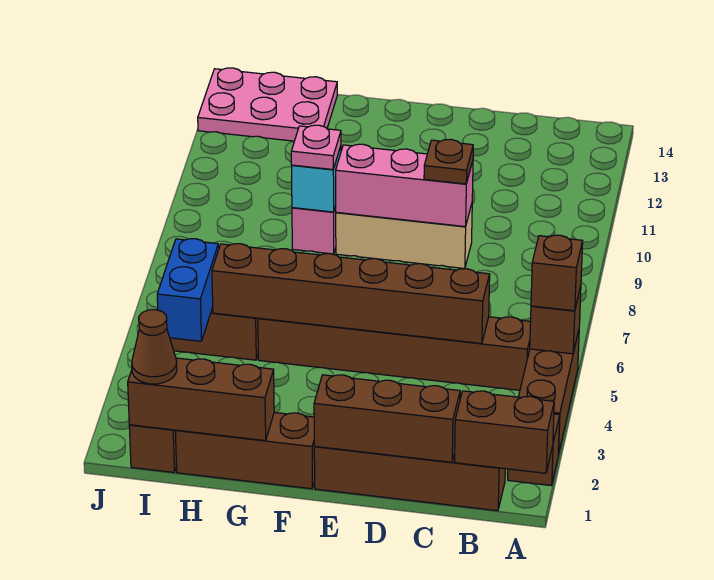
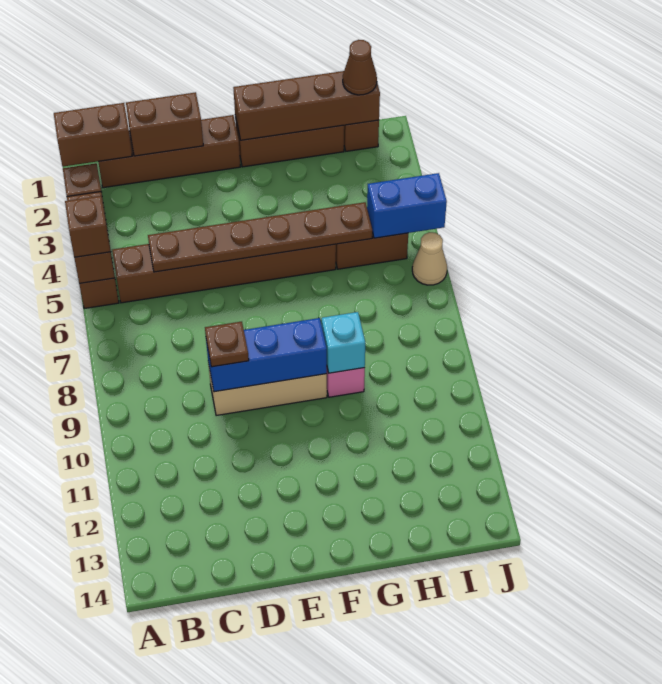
brown brick C1:E1 level 2 -> brown brick C1:D1 level 2
brown brick C5:H5 level 2 -> brown plate C5:H5 level 2
pink brick D9:F9 level 2 -> blue brick D9:F9 level 2
brown brick G1:I1 level 2 -> brown brick F1:I1 level 2
pink plate G9 level 3 -> none
pink plate H13:J14 level 1 -> none
blue brick I4:I5 level 2 -> blue brick I5:J5 level 2
none -> tan cone J6 level 1

